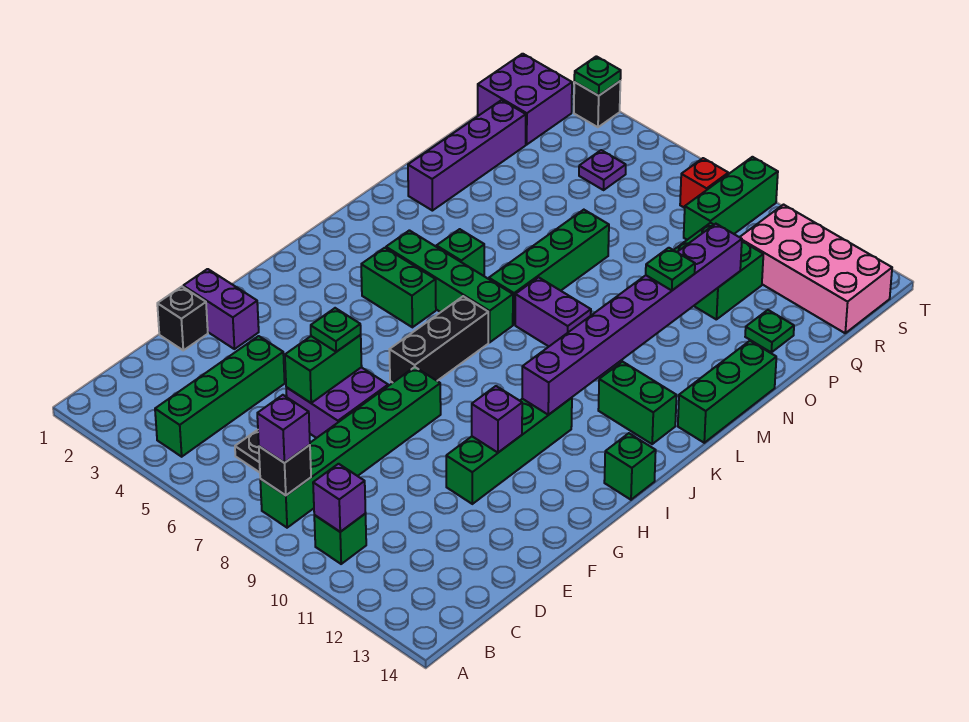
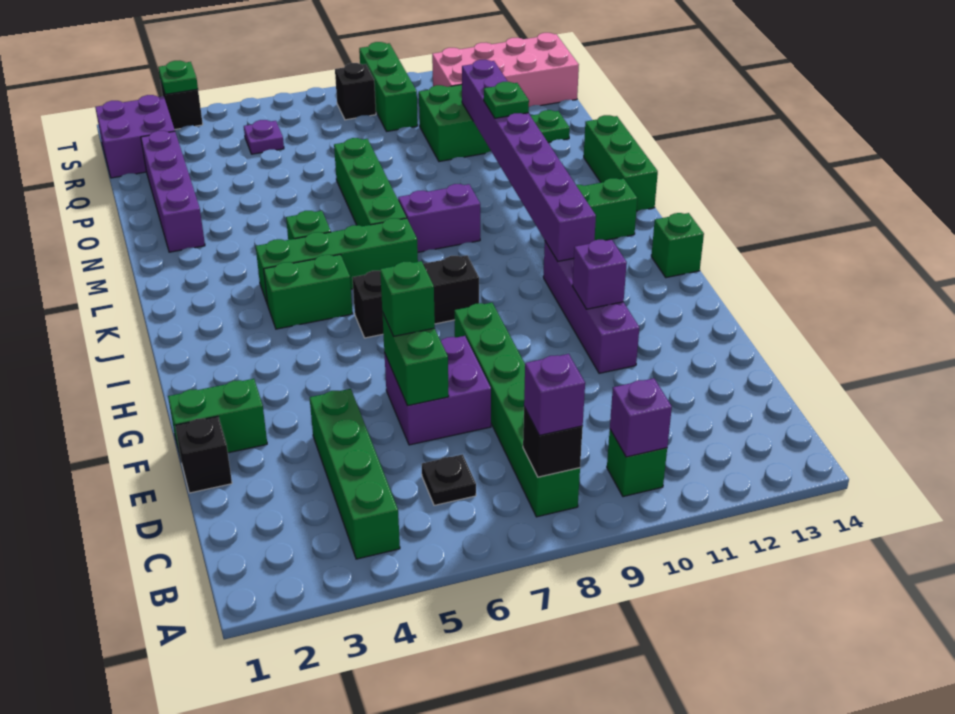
purple brick F1:F2 level 1 -> green brick F1:F2 level 1
green plate F6 level 3 -> green brick F6 level 3
green brick F11:I11 level 1 -> purple brick F11:I11 level 1
black brick H7:J7 level 1 -> black brick I6:I8 level 1
red brick S8 level 1 -> black brick S8 level 1

